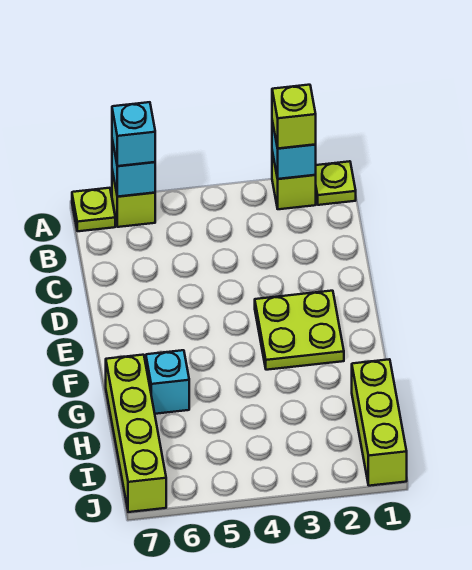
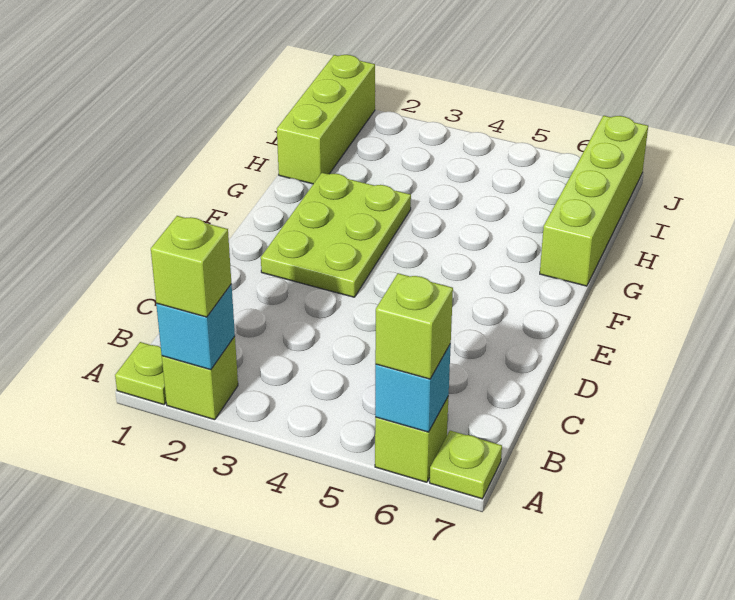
cyan brick A6 level 3 -> lime brick A6 level 3
lime plate E2:F3 level 1 -> lime plate E2:G3 level 1
cyan brick G6 level 1 -> none

